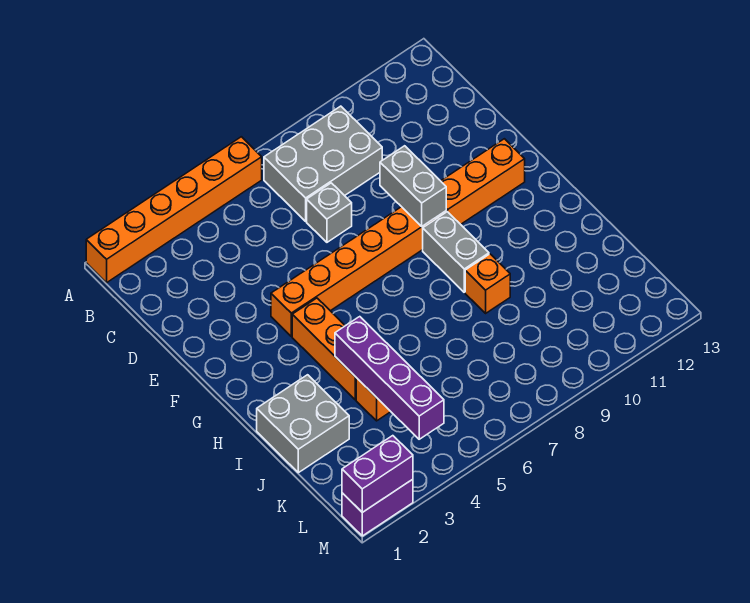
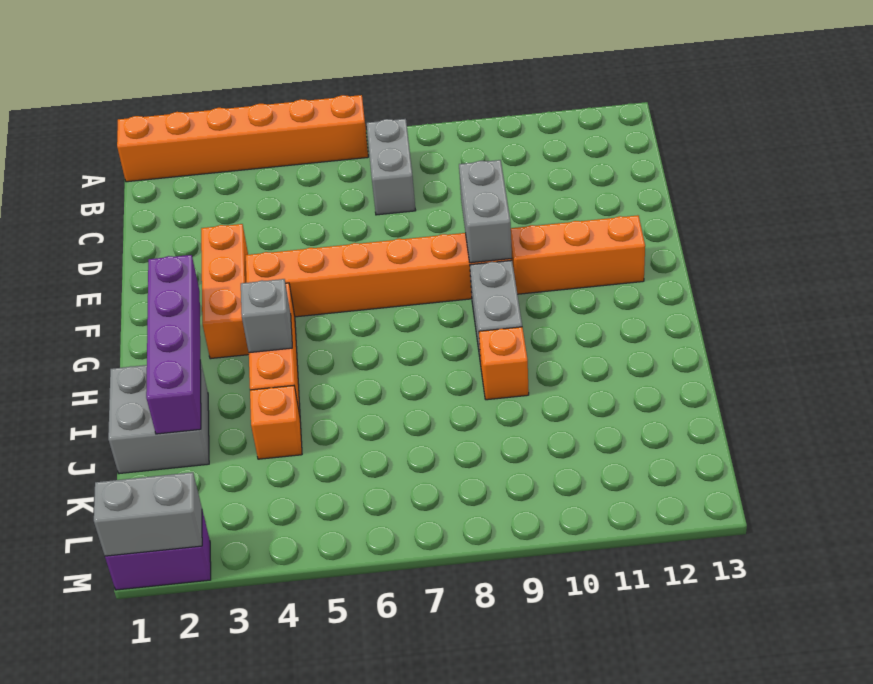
grey brick B7:C9 level 1 -> grey brick B7:C7 level 1
grey brick D7 level 1 -> grey brick H4 level 2
none -> orange brick E3:G3 level 1
purple brick I4:L4 level 2 -> purple brick G2:J2 level 2
purple brick M1:M2 level 2 -> grey brick M1:M2 level 2

